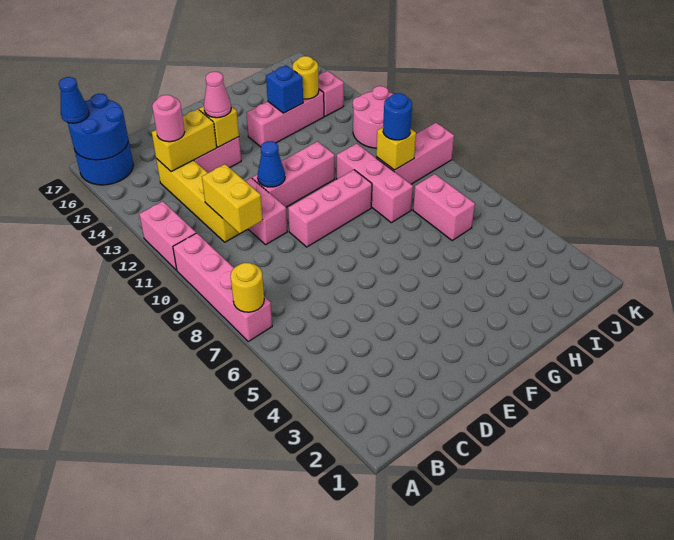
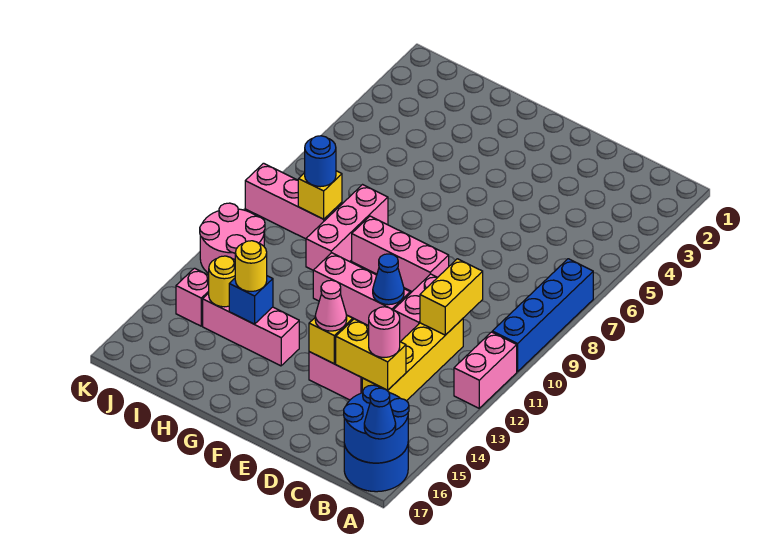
pink brick A7:A10 level 1 -> blue brick A7:A10 level 1
yellow round brick A7 level 2 -> yellow round brick H14 level 3
pink brick I6:I7 level 1 -> none

